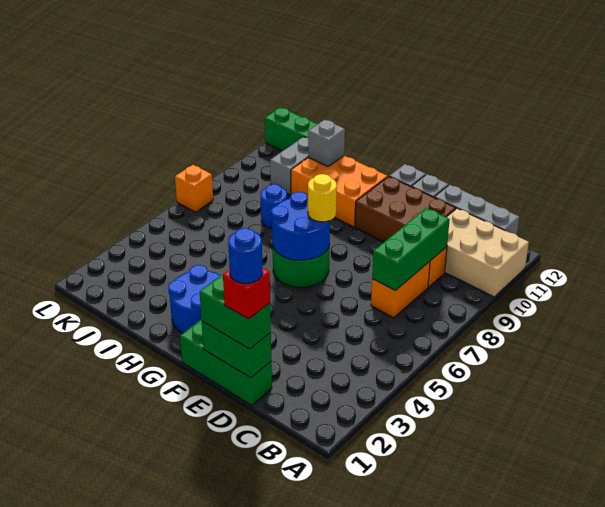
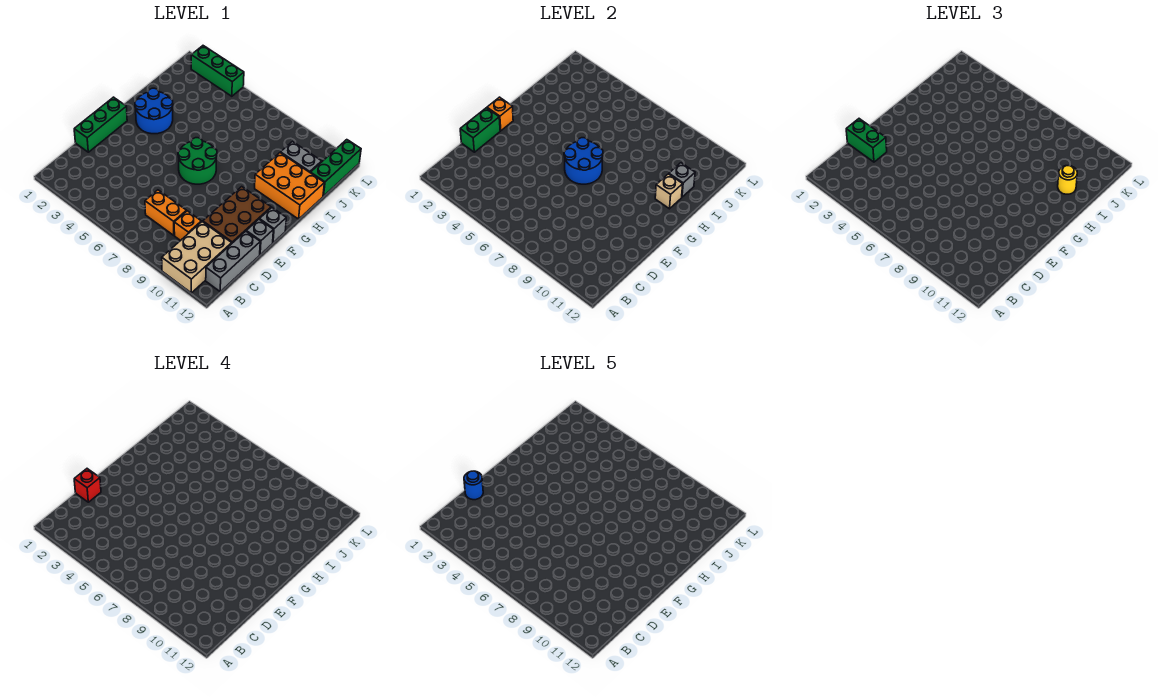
green brick C7:C9 level 2 -> green brick L2:L4 level 1
green brick D1:E1 level 3 -> green brick D1:D2 level 3
yellow round brick F7 level 3 -> yellow round brick I11 level 3
orange brick G10:I11 level 1 -> orange brick H10:I12 level 1
none -> tan brick H11 level 2
blue round brick I8 level 1 -> none
orange brick L7 level 1 -> orange brick F1 level 2

